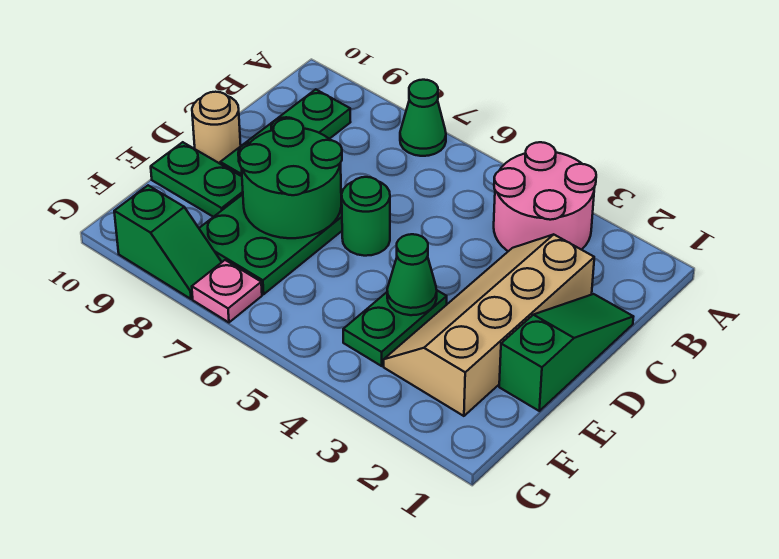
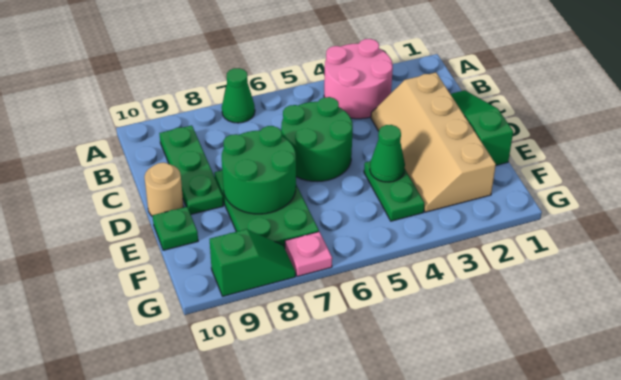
green round brick D6 level 1 -> green round brick C5:D6 level 1
green plate E9:E10 level 1 -> green plate E10 level 1

